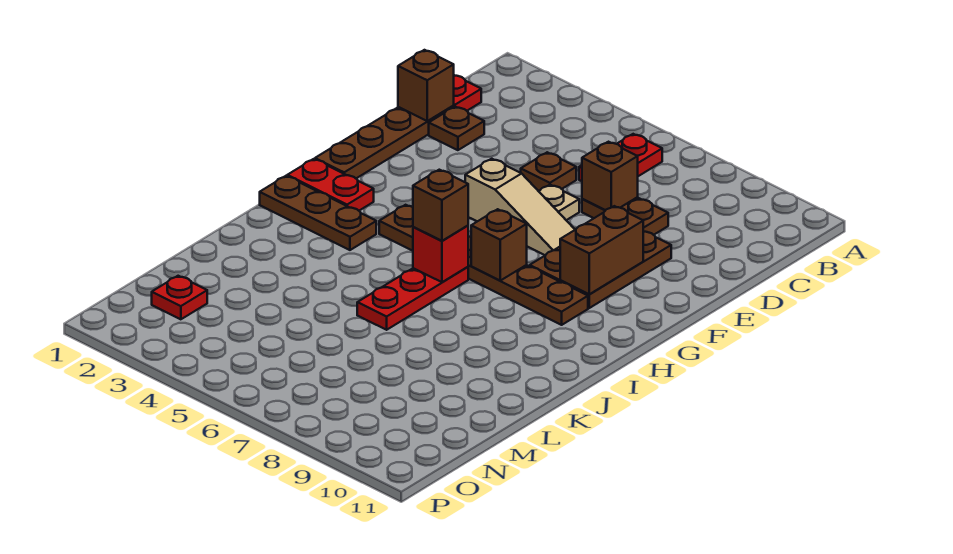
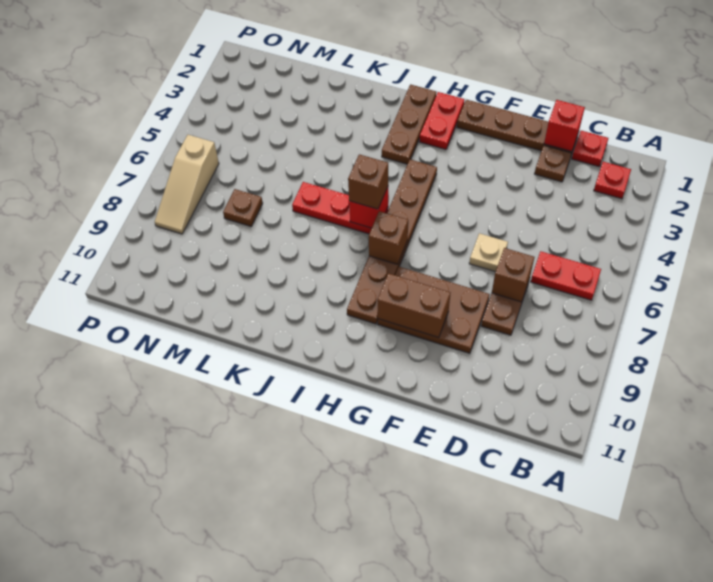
brown brick D1 level 2 -> red brick D1 level 2
brown plate D5 level 1 -> brown plate M7 level 1
tan slope F5:F7 level 1 top 5 -> tan slope O6:O8 level 1 top 6
red plate N2 level 1 -> red plate B2 level 1

